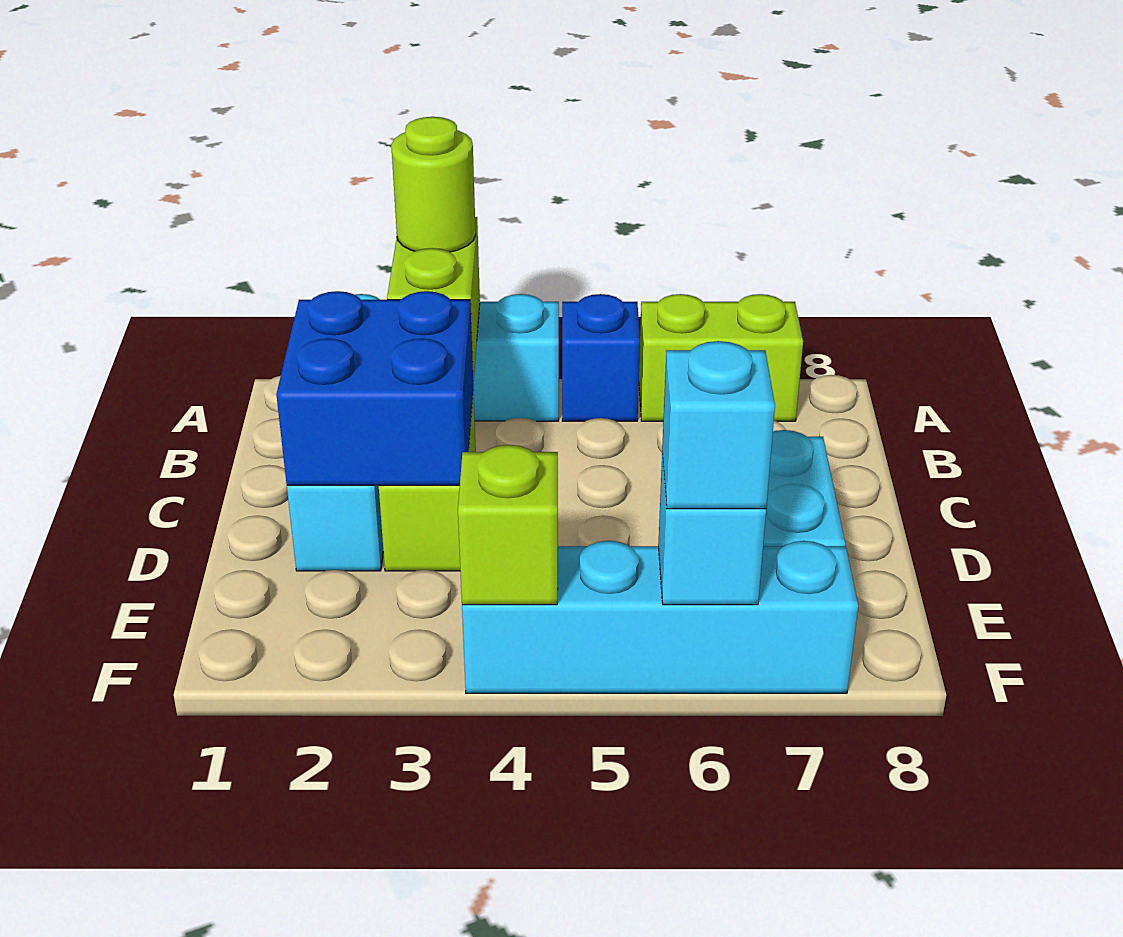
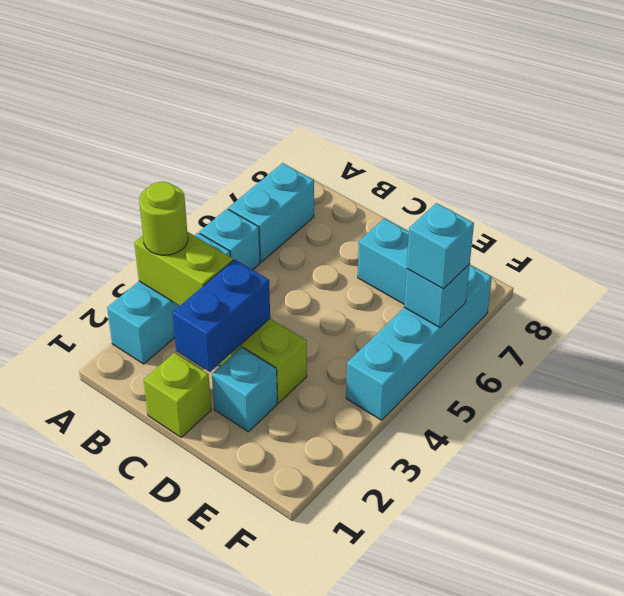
blue brick A5 level 1 -> cyan brick A5 level 1
lime brick A6:A7 level 1 -> cyan brick A6:A7 level 1
blue brick C2:D3 level 2 -> blue brick C2:C3 level 2
lime brick F4 level 2 -> lime brick C1 level 1

